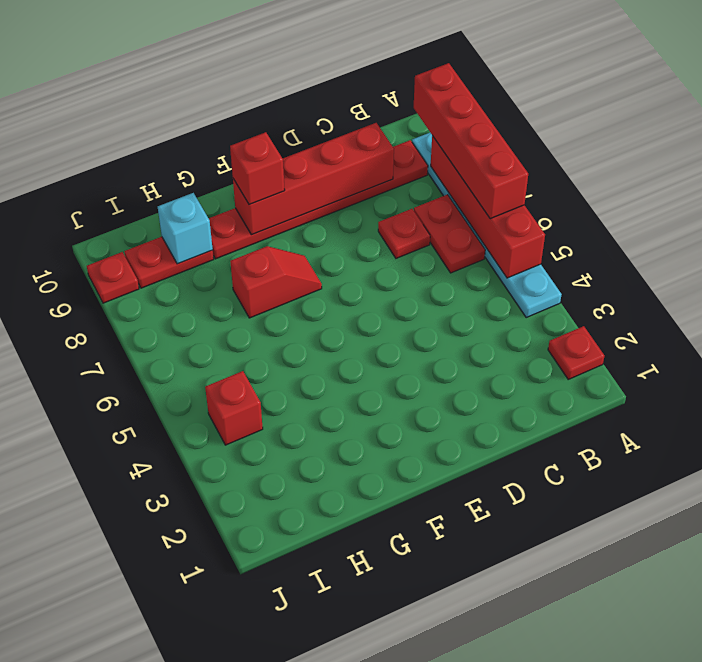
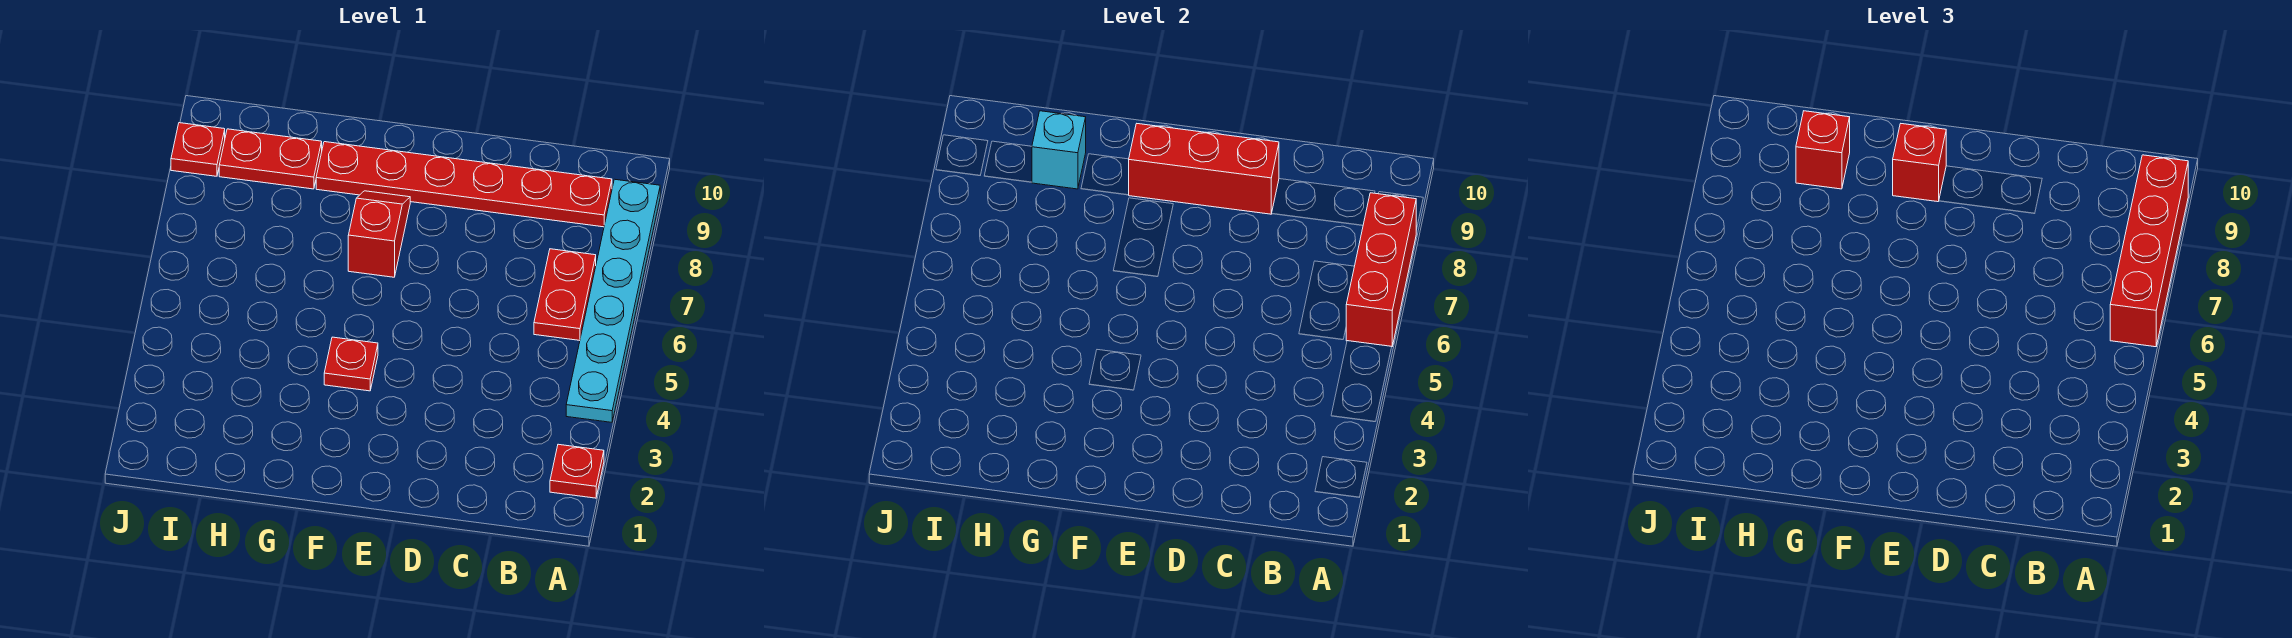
red brick A5:A8 level 2 -> red brick A6:A8 level 2
red plate C7 level 1 -> red plate F4 level 1
red brick C9:F9 level 2 -> red brick D9:F9 level 2
red slope F7:G7 level 1 top G -> red slope F7:F8 level 1 top 7
red brick I4 level 1 -> red brick H9 level 3

